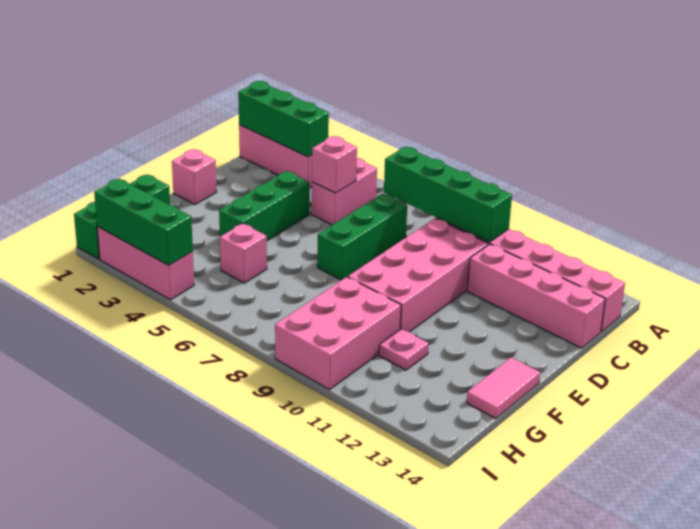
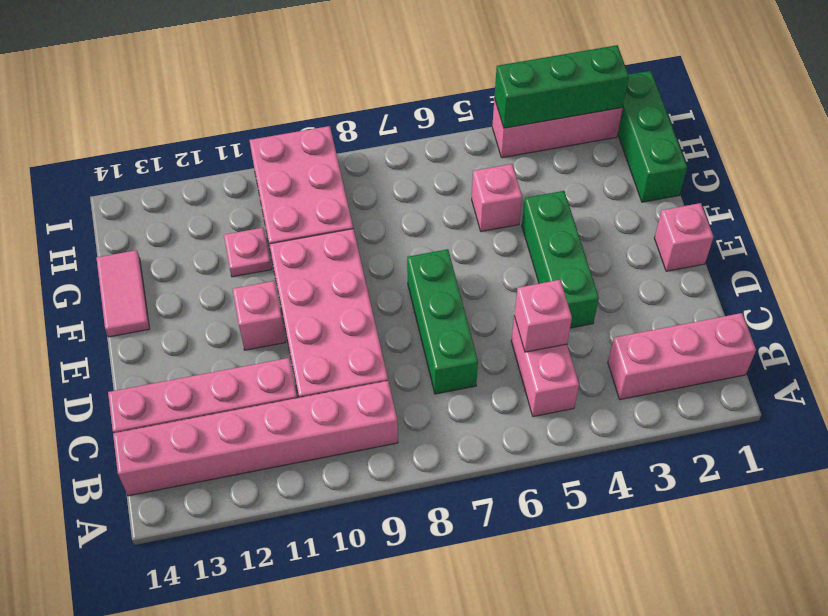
green brick B1:B3 level 2 -> none
green brick B7:B10 level 2 -> none
none -> pink brick E11 level 1

